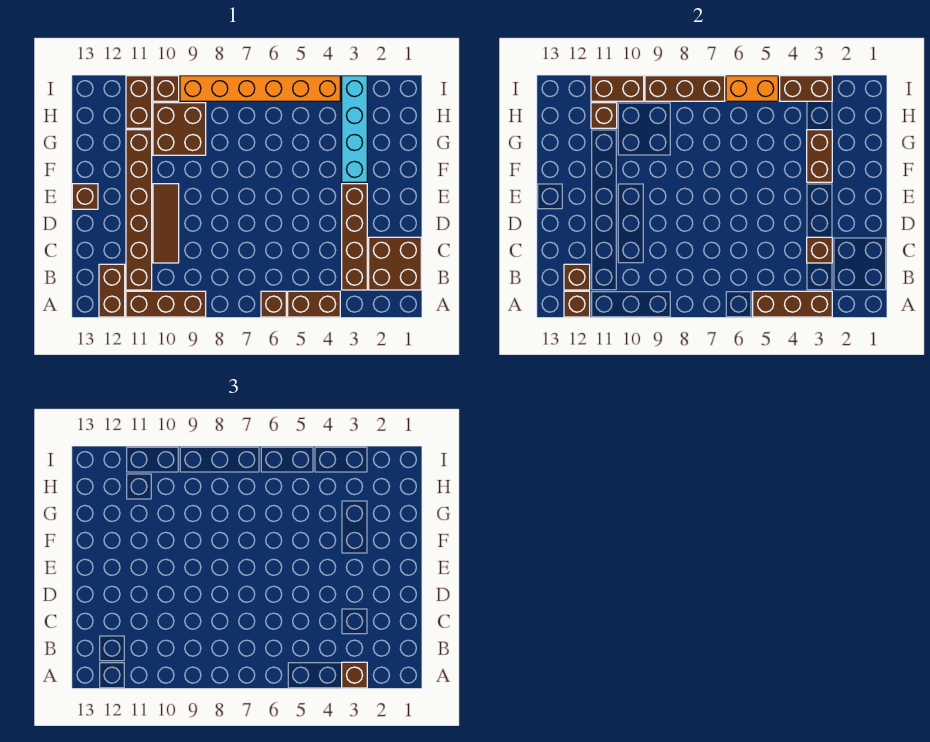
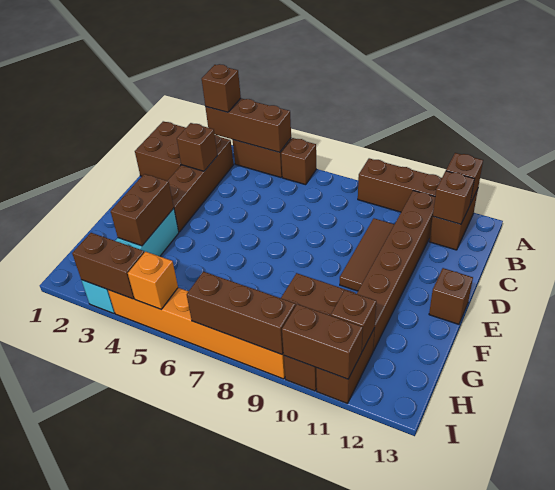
orange brick I5:I6 level 2 -> orange brick I5 level 2

